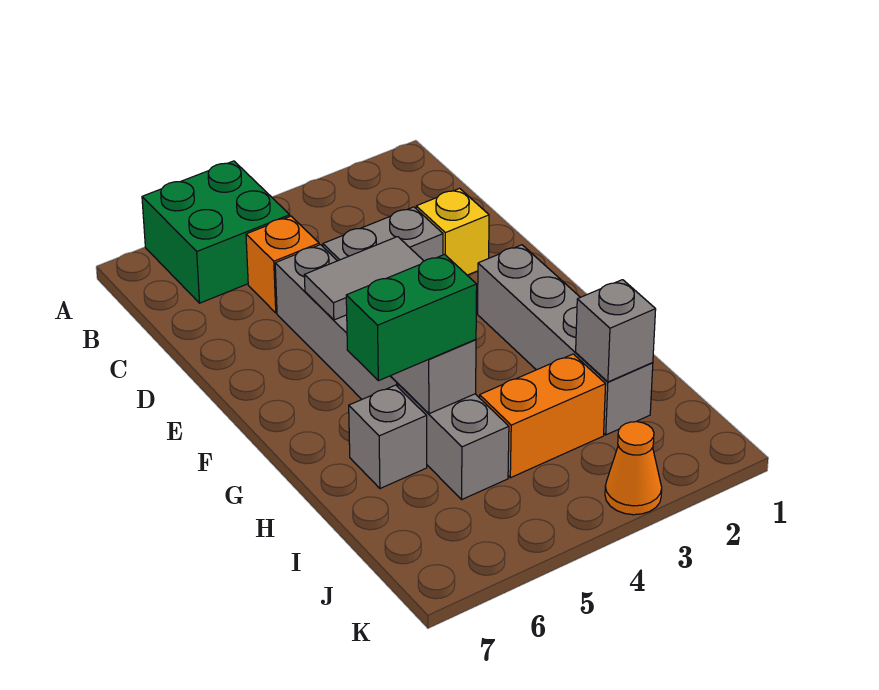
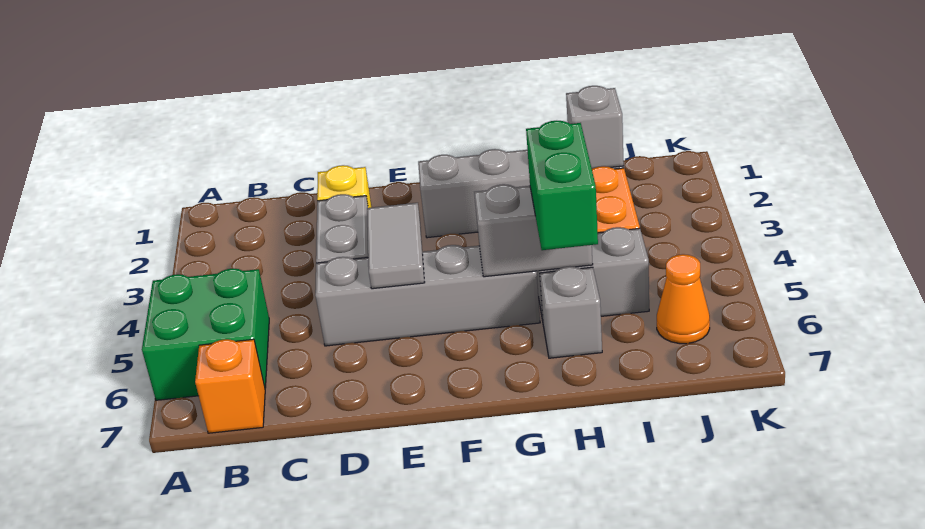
orange brick C5 level 1 -> orange brick B7 level 1
orange cone K3 level 1 -> orange cone J6 level 1

